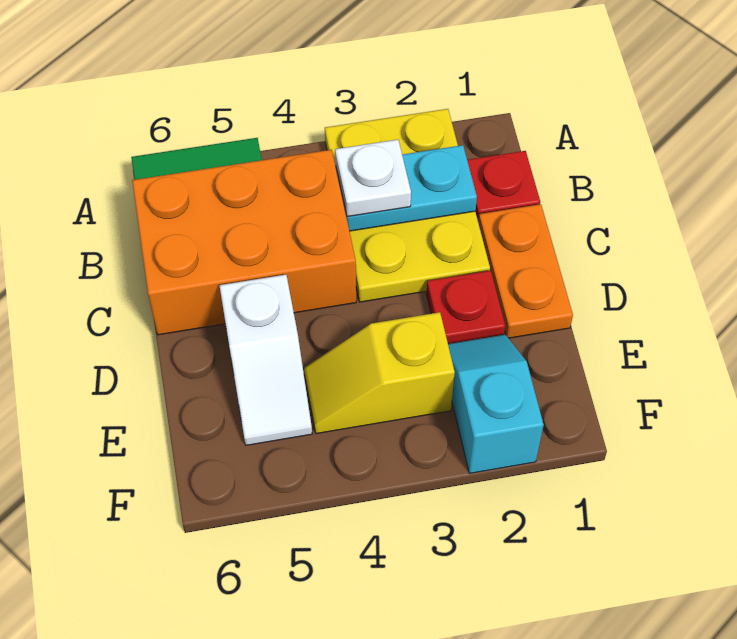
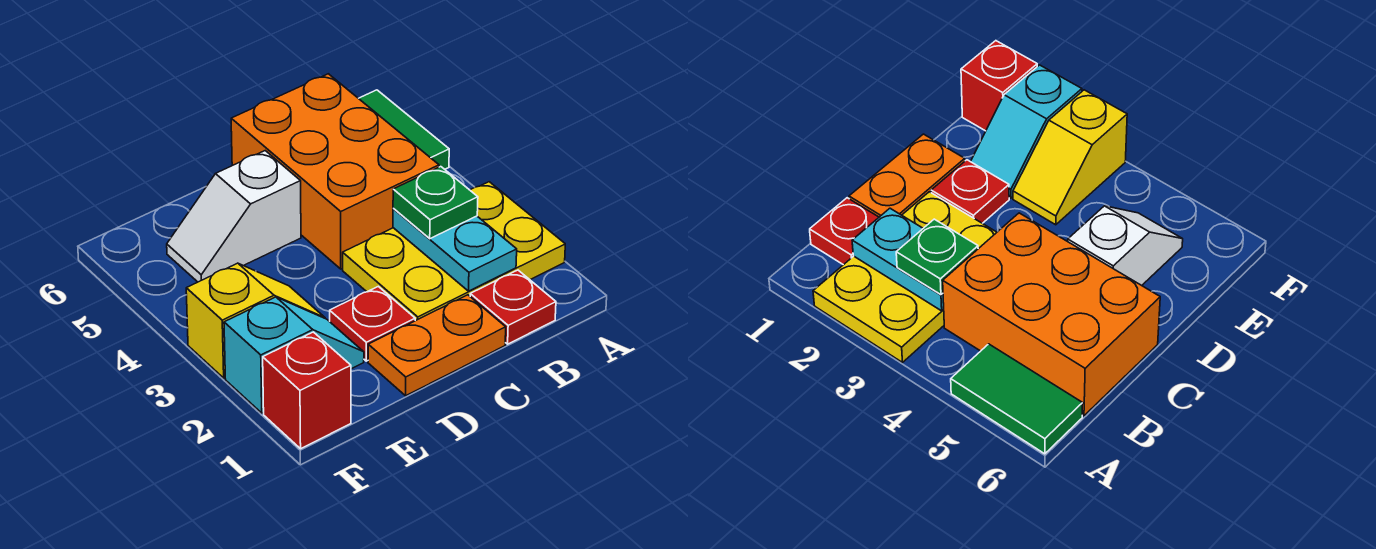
white plate B3 level 3 -> green plate B3 level 3
yellow slope E3:E4 level 1 top 3 -> yellow slope E3:F3 level 1 top F
none -> red brick F1 level 1

